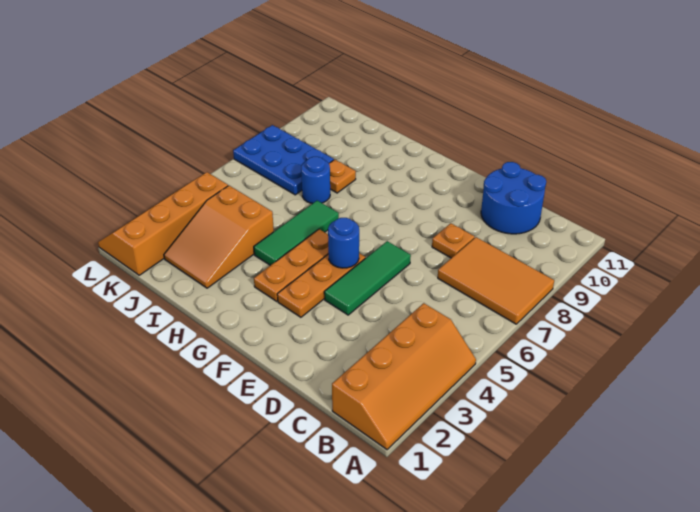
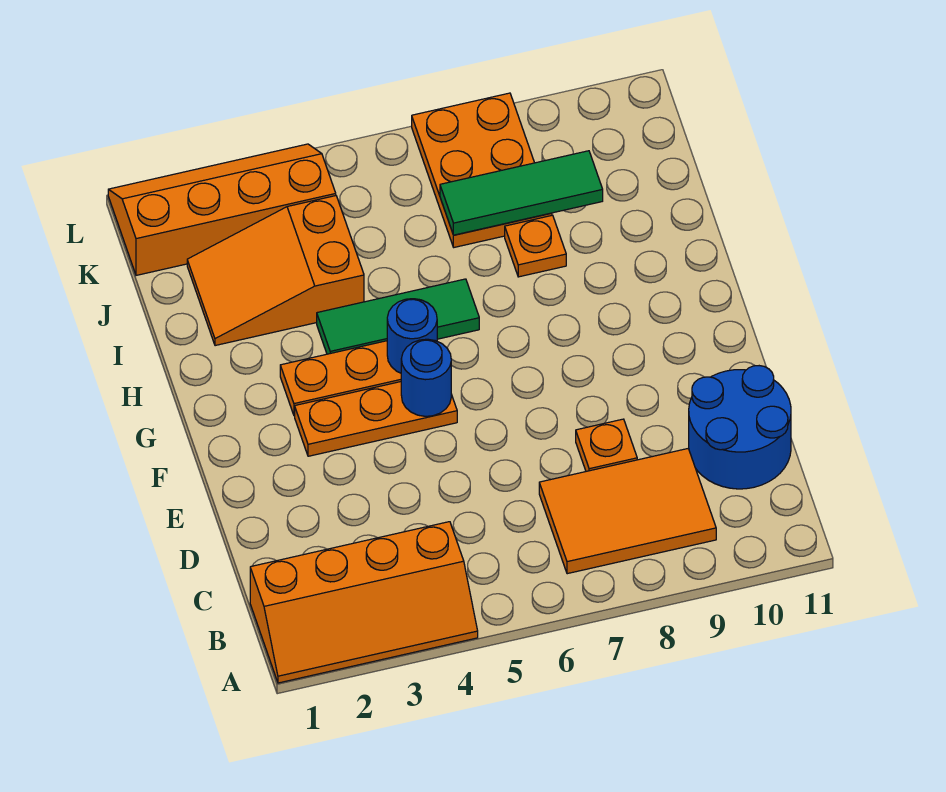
orange tile A7:C8 level 1 -> orange tile B7:C9 level 1
green tile E4:E6 level 1 -> green tile J7:J9 level 2
blue round brick I7 level 1 -> blue round brick G5 level 2
blue plate J7:L8 level 1 -> orange plate J7:L8 level 1

